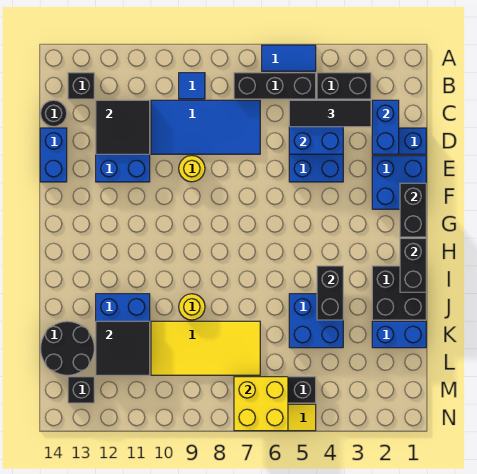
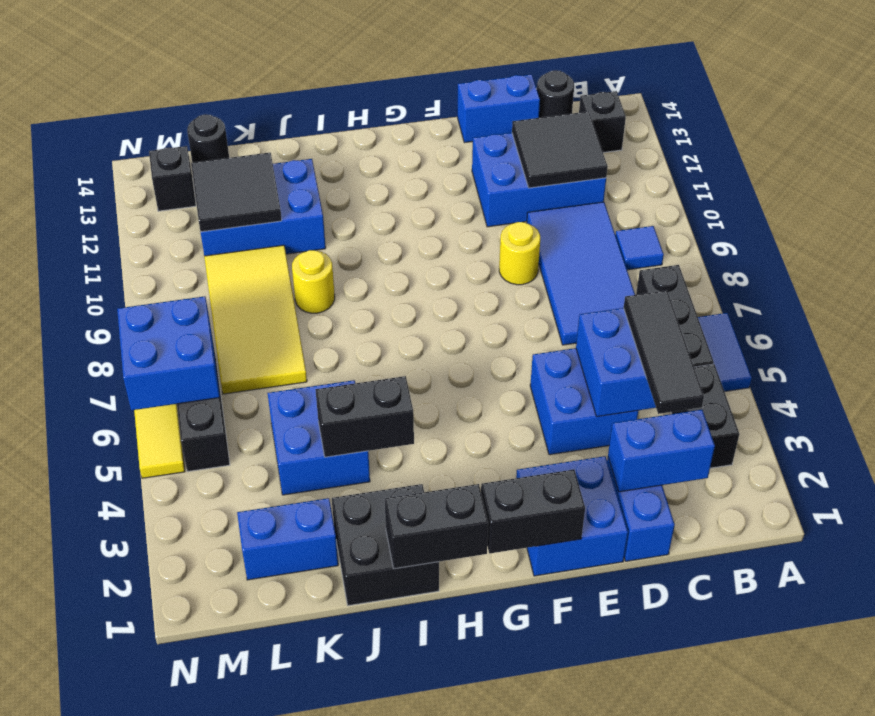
blue brick K1:K2 level 1 -> blue brick K2:L2 level 1
black round brick K13:L14 level 1 -> black round brick L14 level 1
yellow brick M6:N7 level 2 -> blue brick M6:N7 level 2

